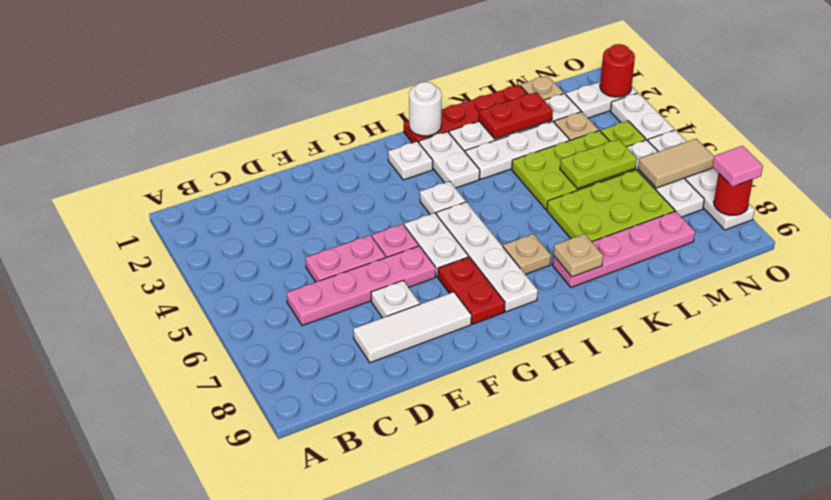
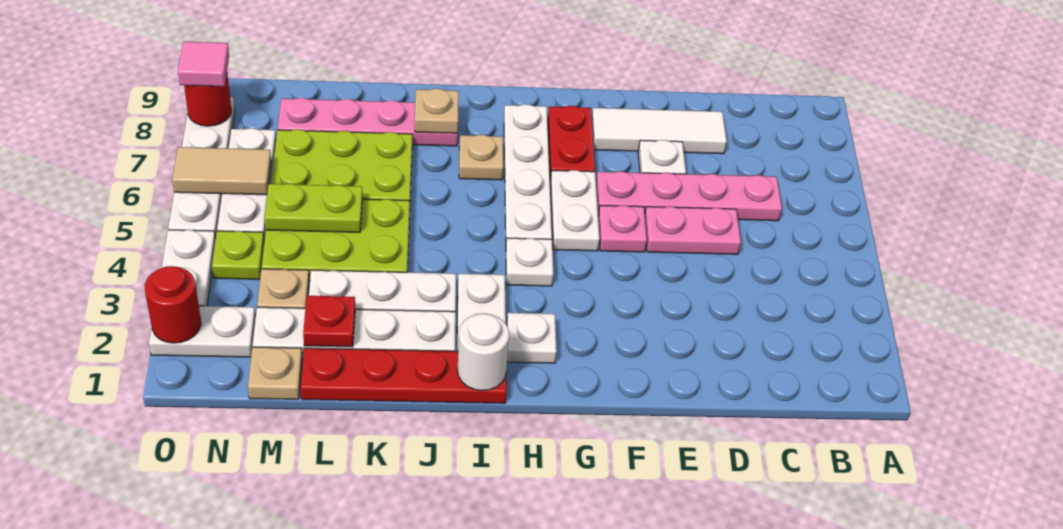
red plate K2:L2 level 2 -> red plate L2 level 2

